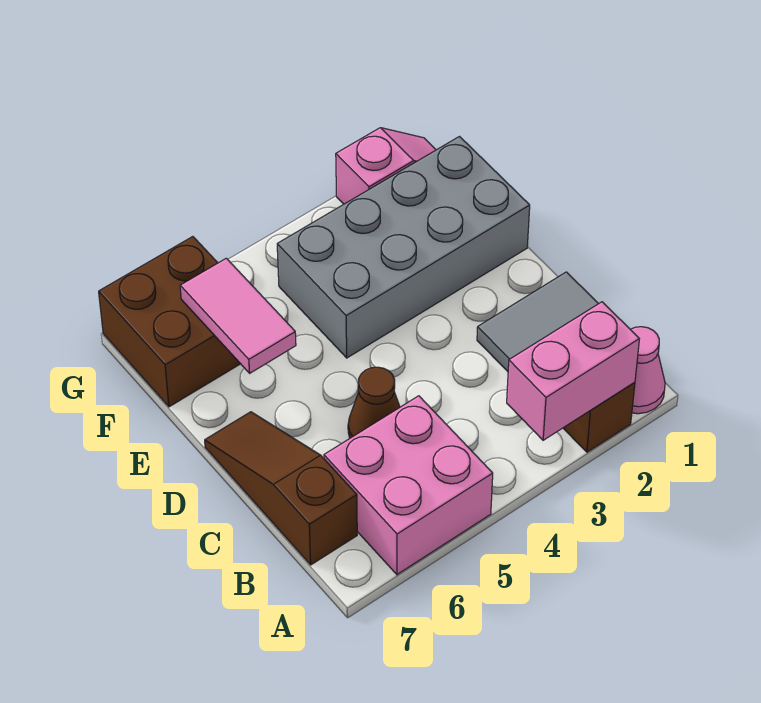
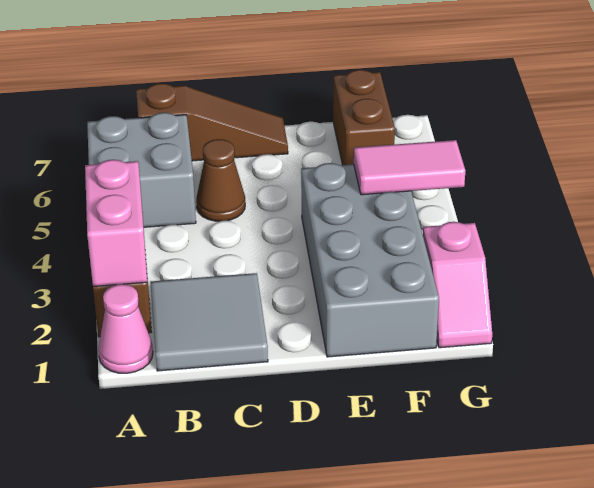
pink brick A5:B6 level 1 -> grey brick A5:B6 level 1
pink tile E6:F6 level 2 -> pink tile F4:G4 level 2
brown brick F6:G7 level 1 -> brown brick F6:F7 level 1

